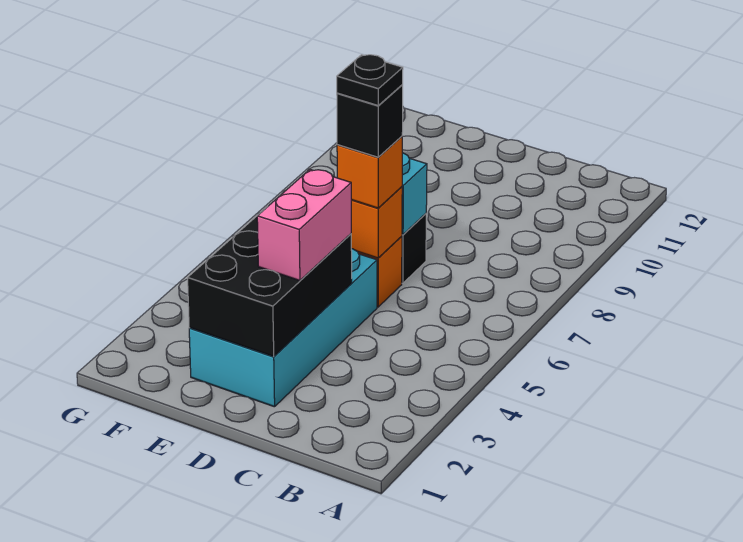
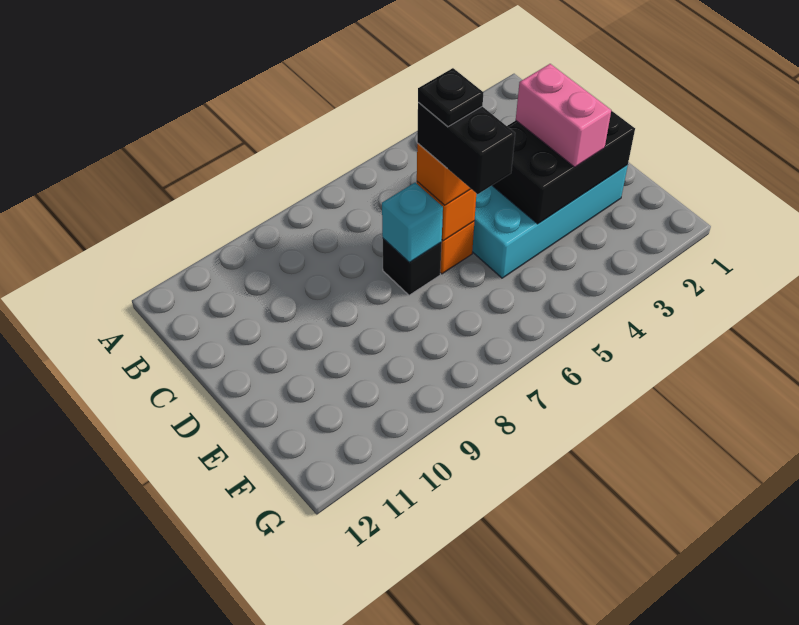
pink brick D3:D4 level 3 -> pink brick D3:E3 level 3
black brick D6 level 4 -> black brick D6:E6 level 4

